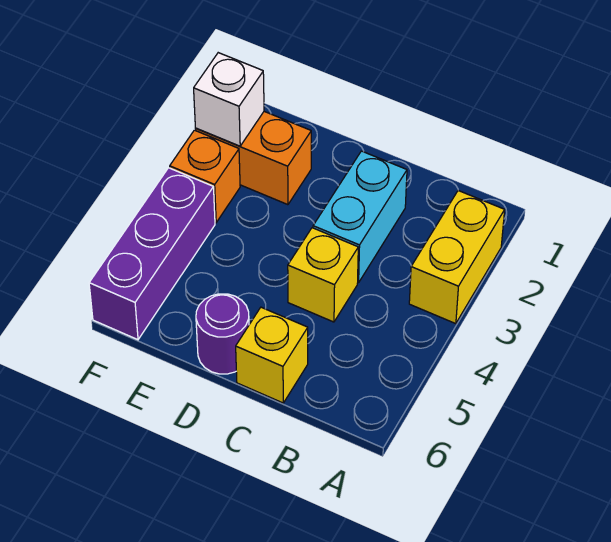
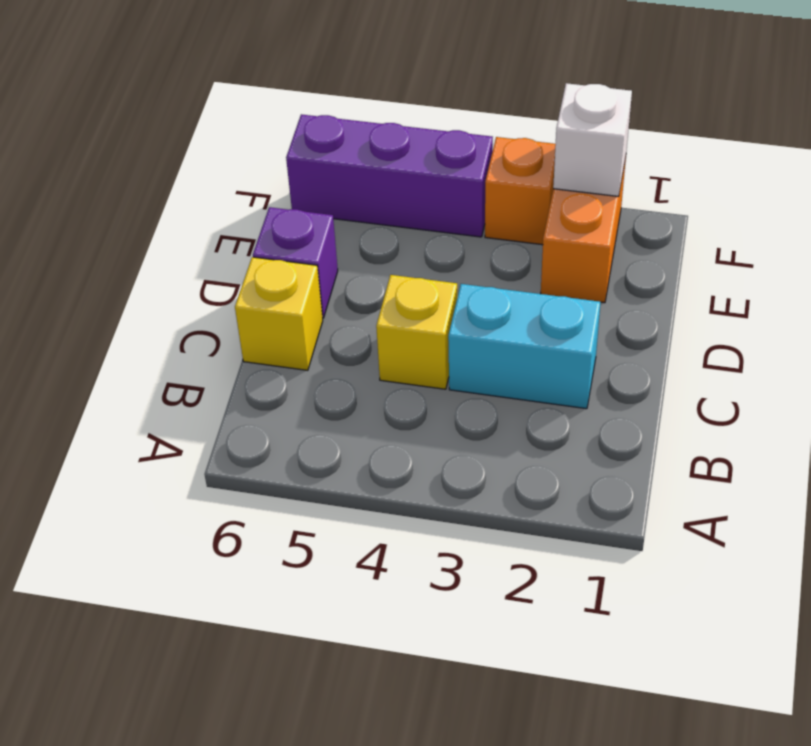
yellow brick A2:A3 level 1 -> none
purple round brick D6 level 1 -> purple brick D6 level 1

